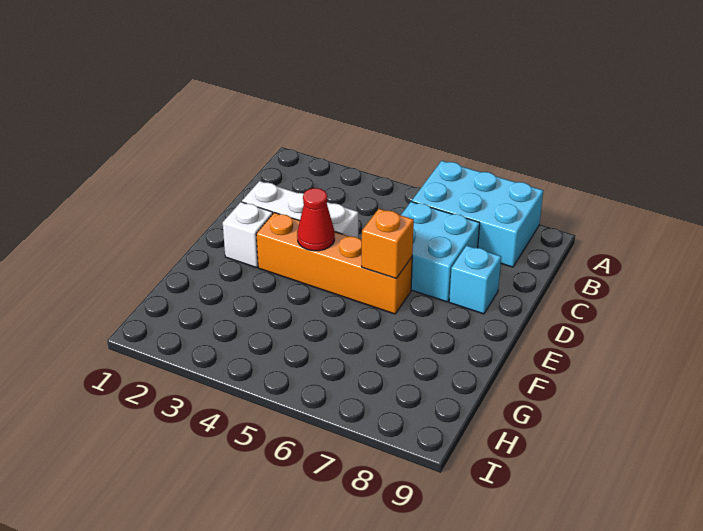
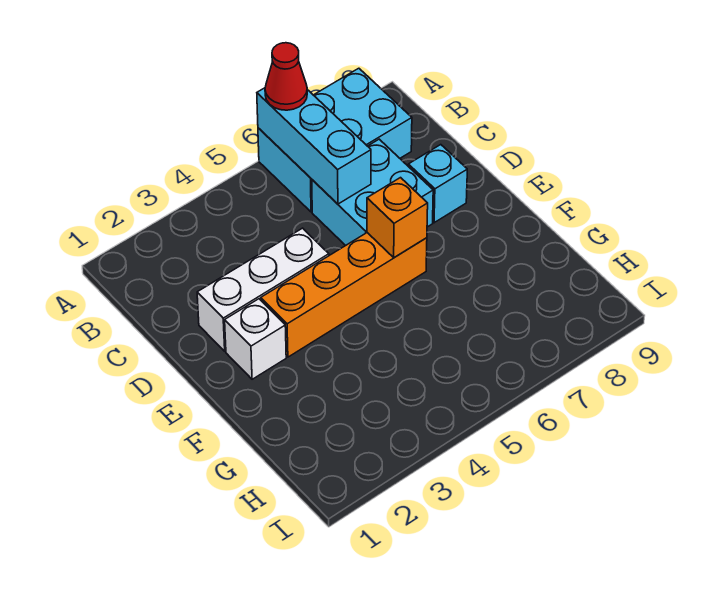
none -> cyan brick A6:C6 level 2
red cone E4 level 2 -> red cone A6 level 3

